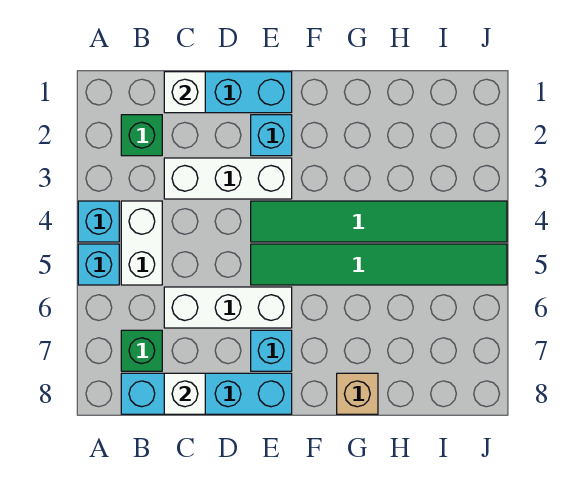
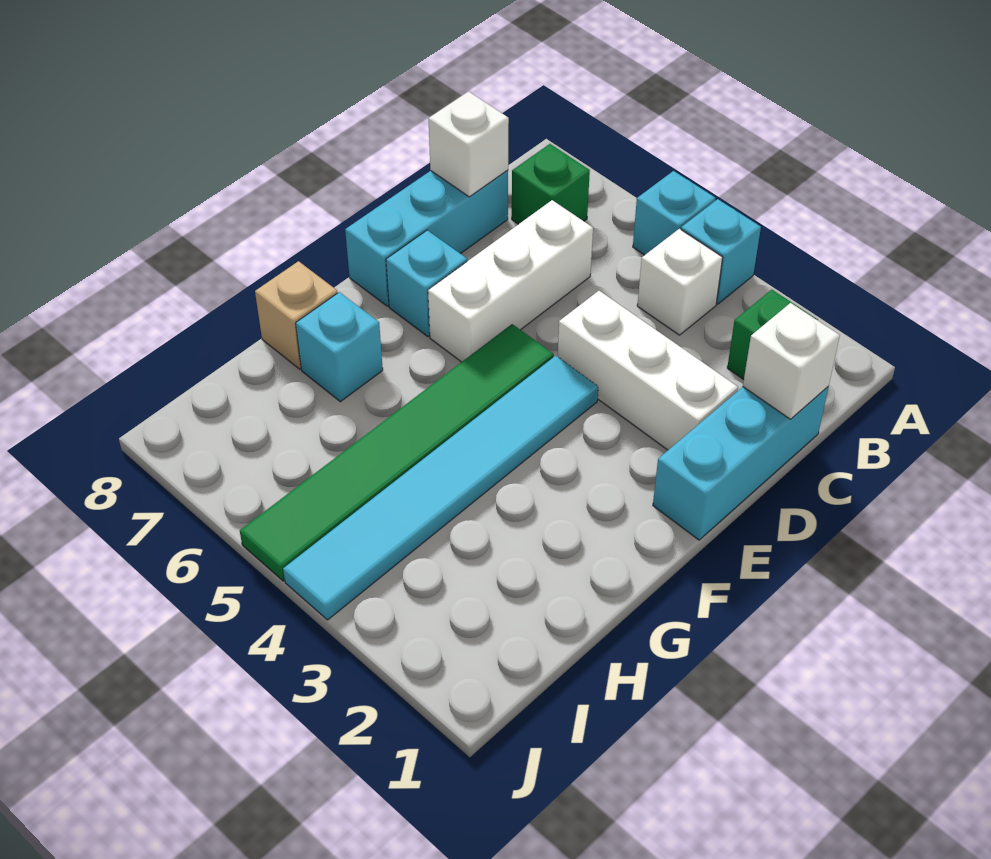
white brick B4:B5 level 1 -> white brick B4 level 1
cyan brick B8:E8 level 1 -> cyan brick C8:E8 level 1
white brick C3:E3 level 1 -> white brick D2:D4 level 1
cyan brick E2 level 1 -> cyan brick G7 level 1
green tile E4:J4 level 1 -> cyan tile E4:J4 level 1

